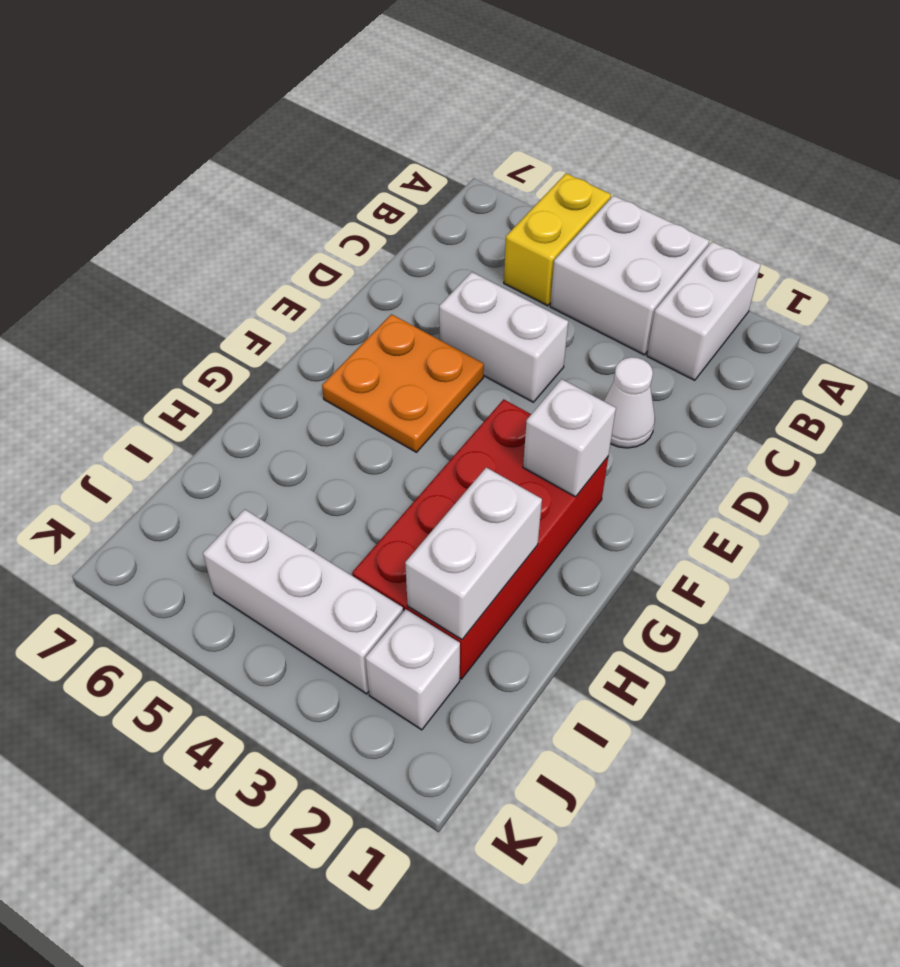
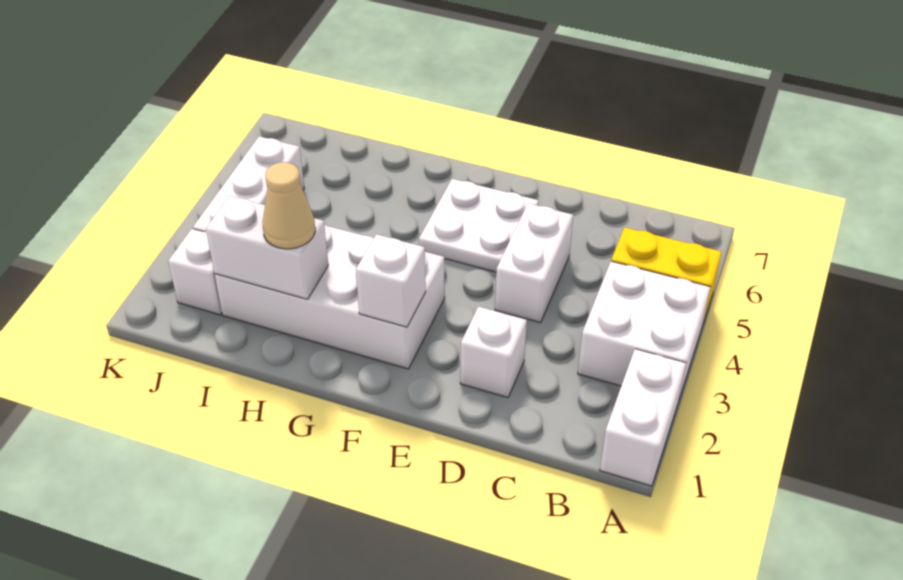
white brick A2:B2 level 1 -> white brick A1:A2 level 1
white cone D2 level 1 -> white brick D2 level 1
orange plate E5:F6 level 1 -> white plate E5:F6 level 1
red brick F2:I3 level 1 -> white brick F2:I3 level 1
none -> tan cone H2 level 3

